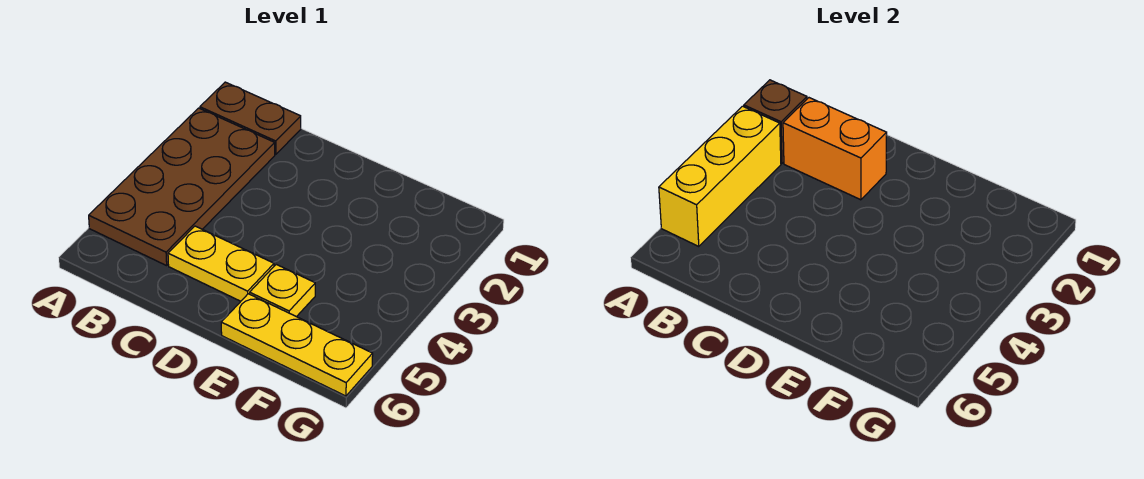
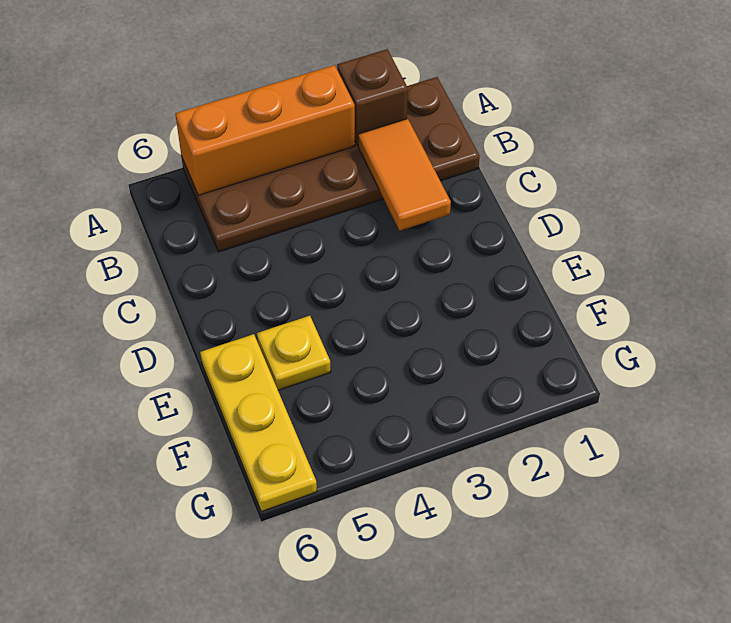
yellow brick A3:A5 level 2 -> orange brick A3:A5 level 2
orange brick B2:C2 level 2 -> orange tile B2:C2 level 2
yellow plate C5:D5 level 1 -> none

